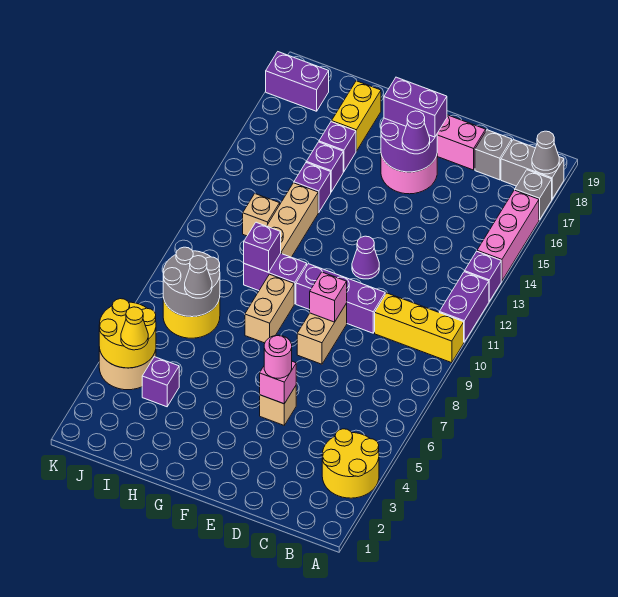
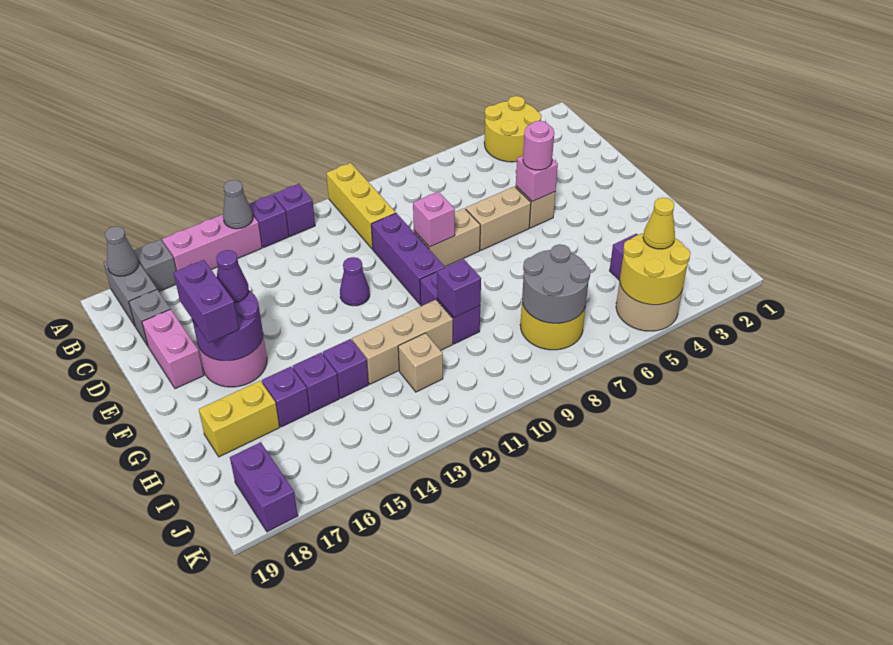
purple brick A11:A12 level 1 -> purple brick A12 level 1
tan brick G8:G9 level 1 -> tan brick E6:E7 level 1
grey cone I7 level 3 -> grey cone A14 level 2

